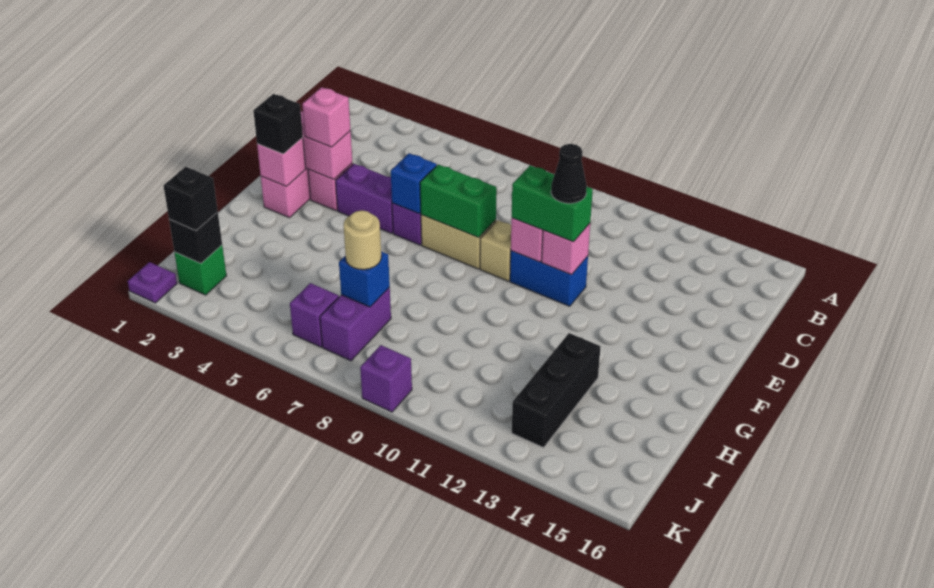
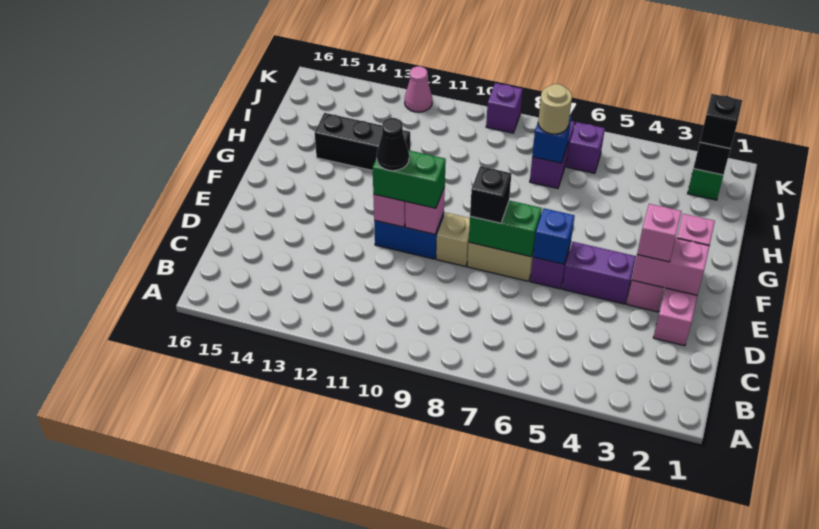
black brick F2 level 3 -> black brick E8 level 3
black brick H13:J13 level 1 -> black brick H12:H14 level 1
purple plate K1 level 1 -> none
none -> pink cone K12 level 1

